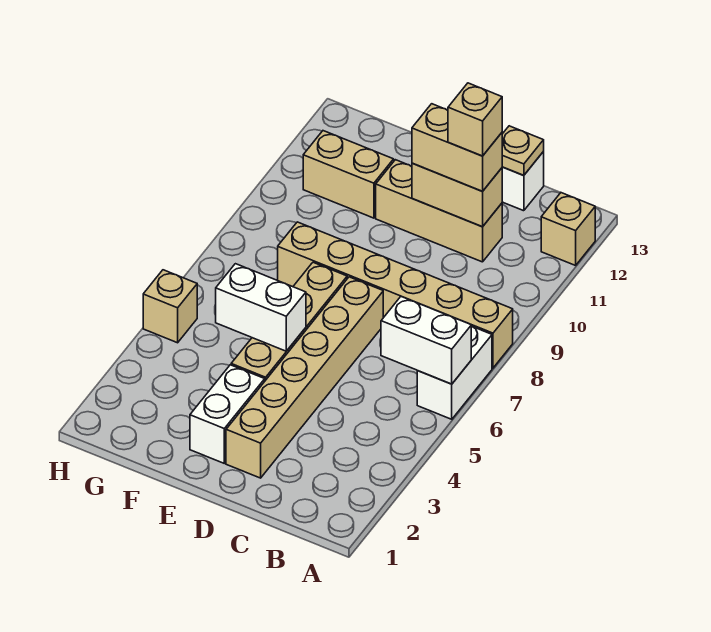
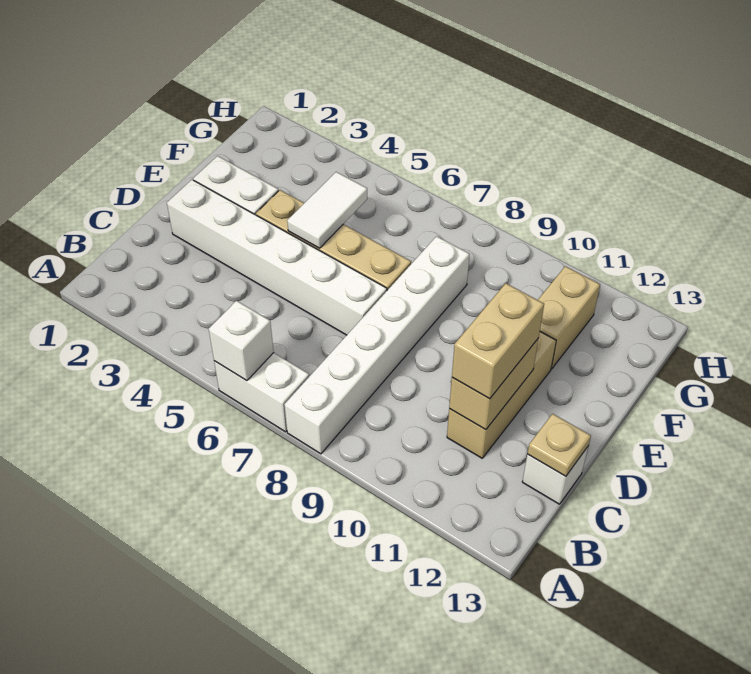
white brick A6:B6 level 2 -> white brick A6 level 2
tan brick A8:F8 level 1 -> white brick A8:F8 level 1
tan brick A12 level 1 -> none
tan brick C11 level 4 -> none
tan brick D2:D7 level 1 -> white brick D2:D7 level 1
white brick E5:F5 level 2 -> white tile E5:F5 level 2
tan brick H5 level 1 -> none

